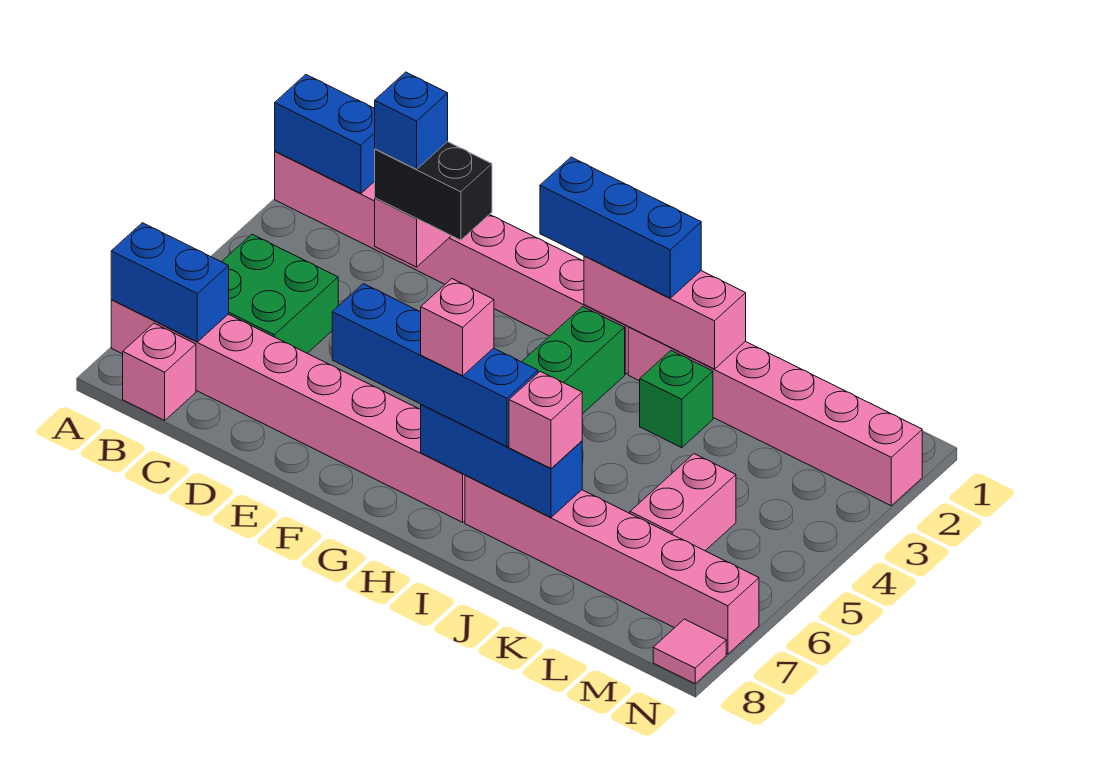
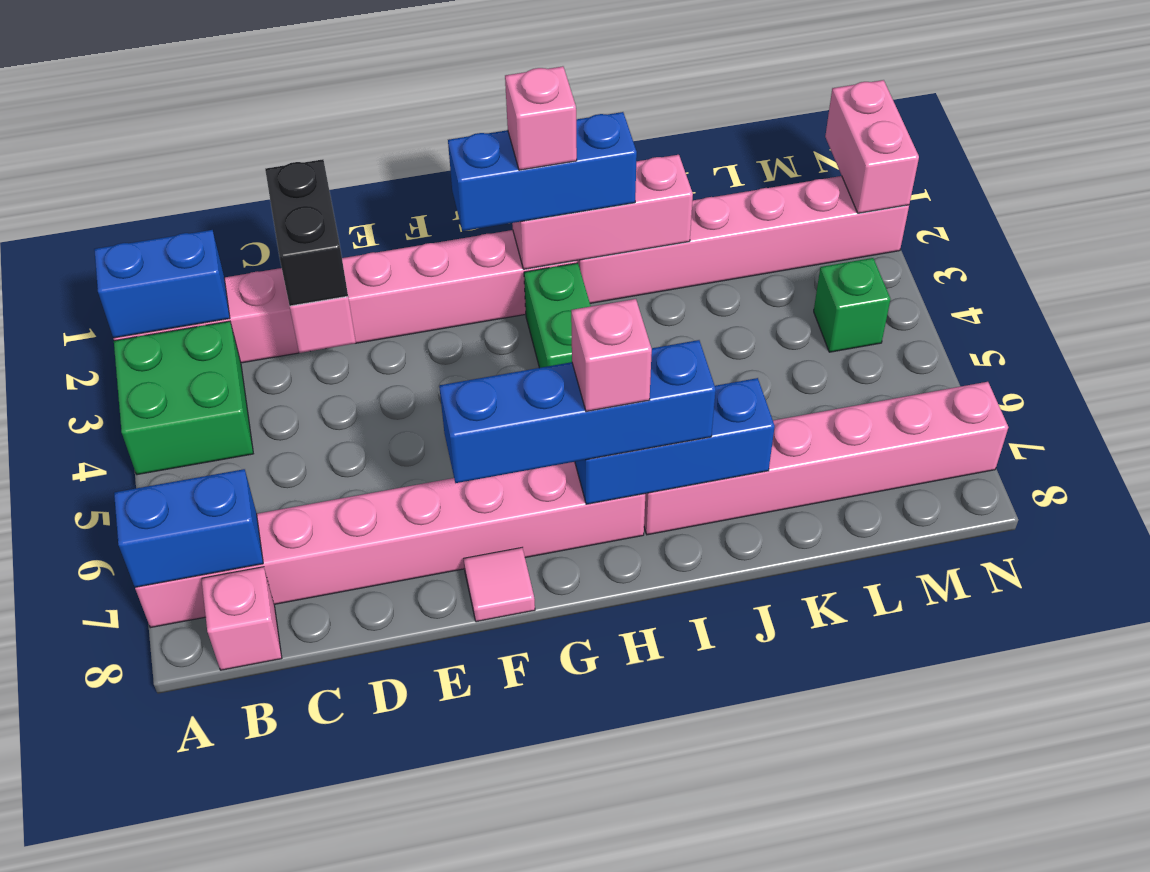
green brick B5:C6 level 1 -> green brick A3:B4 level 1
black brick D3:E3 level 3 -> black brick D2:D3 level 3
blue brick D3 level 4 -> none
green brick J3 level 1 -> green brick M4 level 1
pink brick J7 level 3 -> pink brick H2 level 4
pink brick L5:L6 level 1 -> pink brick N1:N2 level 2
pink tile N8 level 1 -> pink tile F8 level 1

